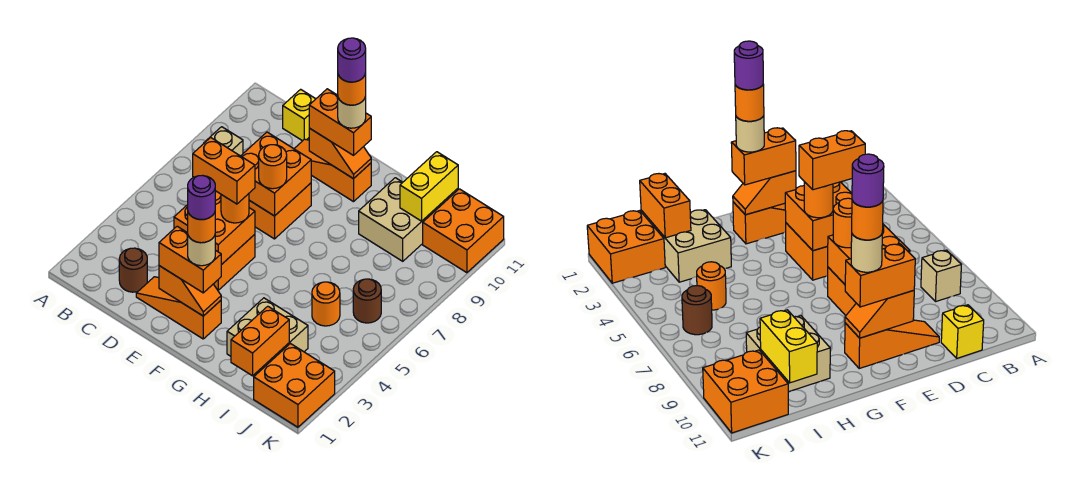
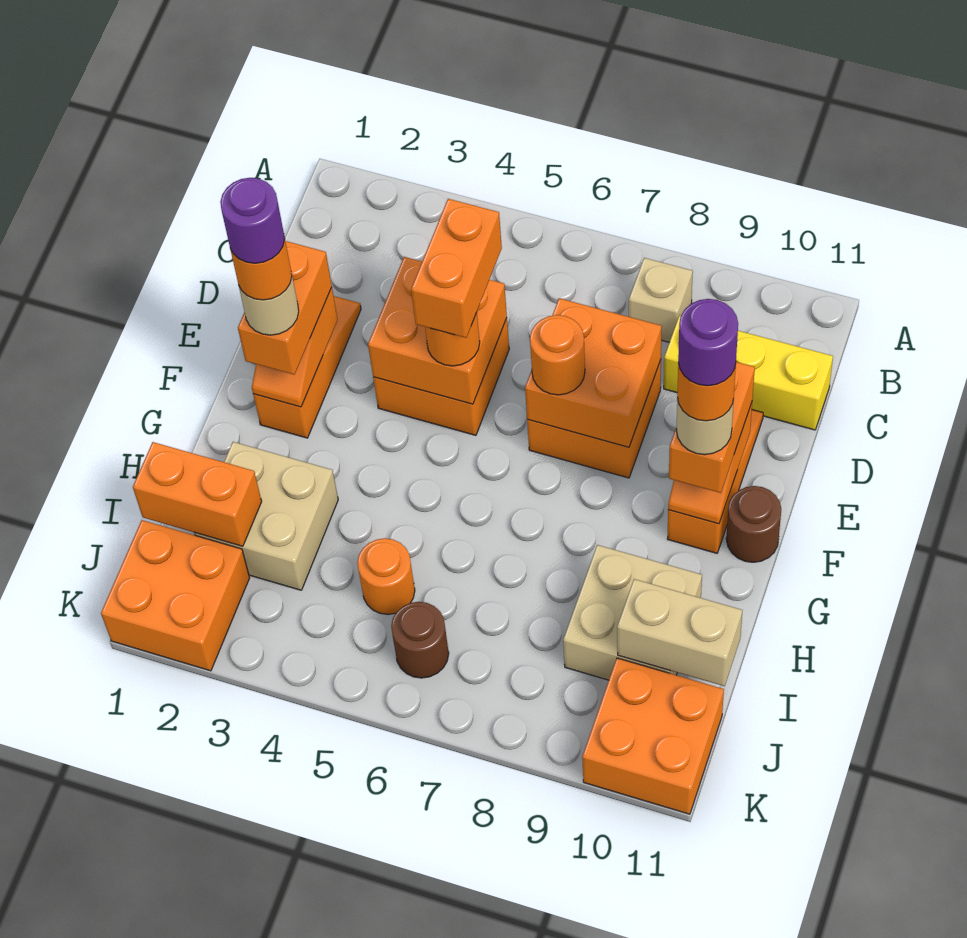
brown round brick C2 level 1 -> brown round brick F11 level 1
yellow brick C11 level 1 -> yellow brick C9:C11 level 1
yellow brick I10:I11 level 2 -> tan brick I10:I11 level 2

